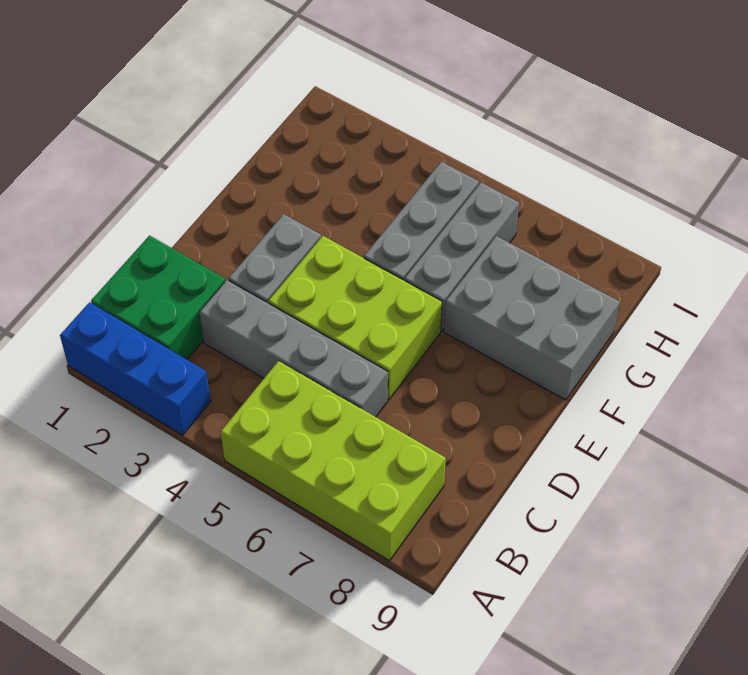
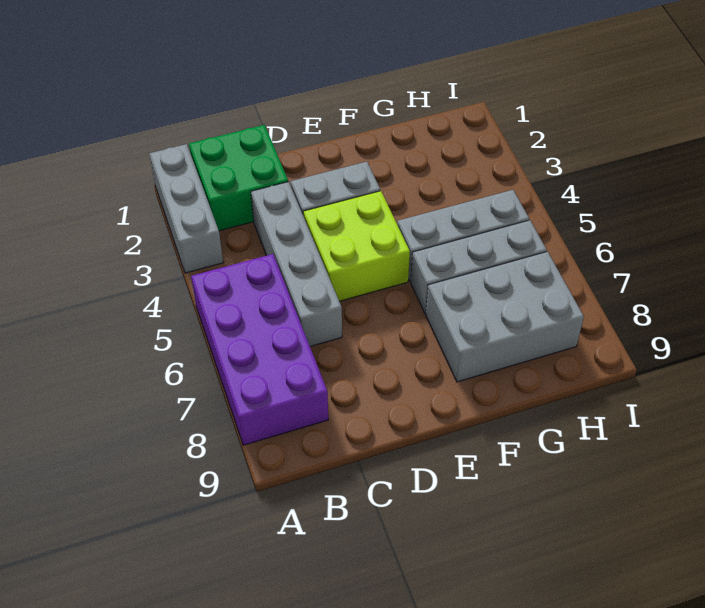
blue brick A1:A3 level 1 -> grey brick A1:A3 level 1
lime brick A5:B8 level 1 -> purple brick A5:B8 level 1
lime brick D4:E6 level 1 -> lime brick D4:E5 level 1
grey brick F7:G9 level 1 -> grey brick F7:H8 level 1

